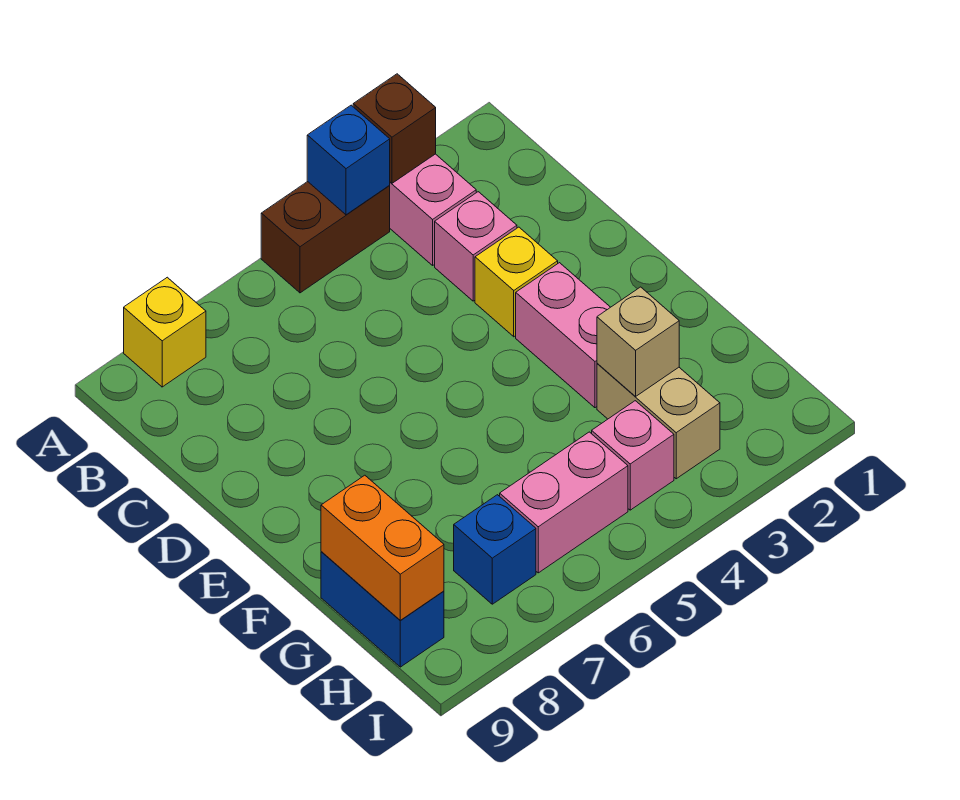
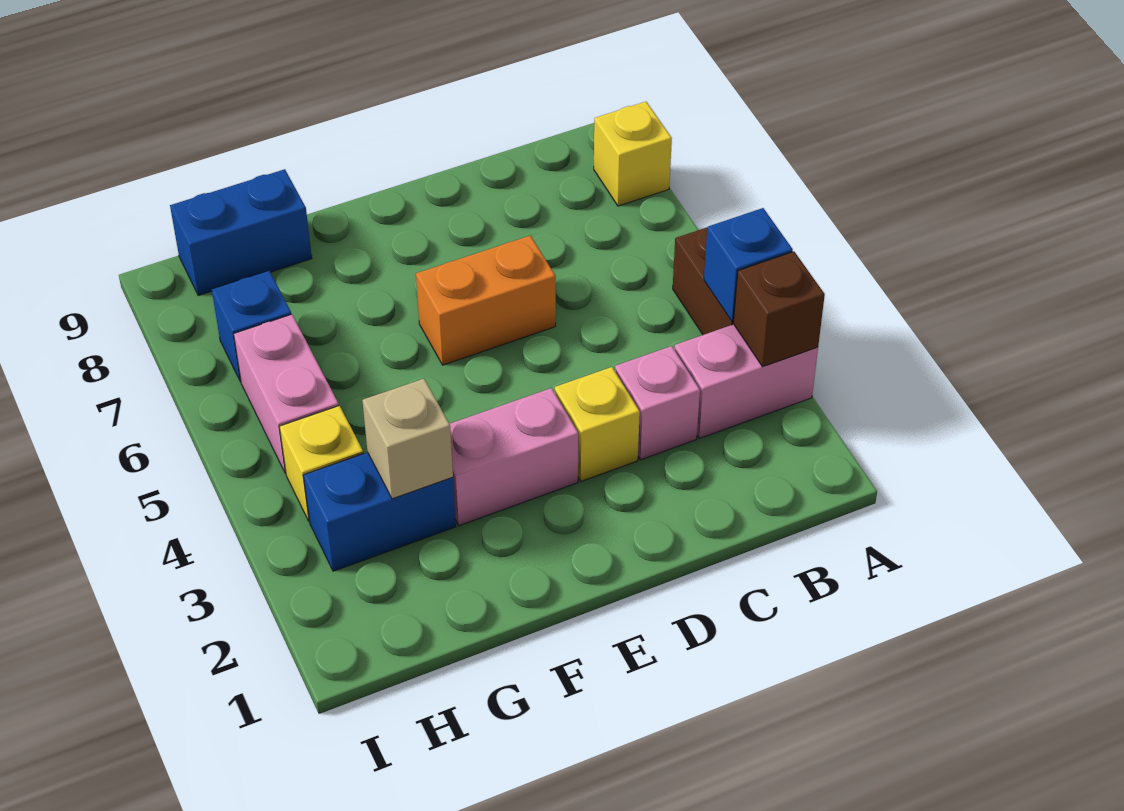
tan brick G3:H3 level 1 -> blue brick G3:H3 level 1
orange brick G9:H9 level 2 -> orange brick D6:E6 level 1
pink brick H4 level 1 -> yellow brick H4 level 1

